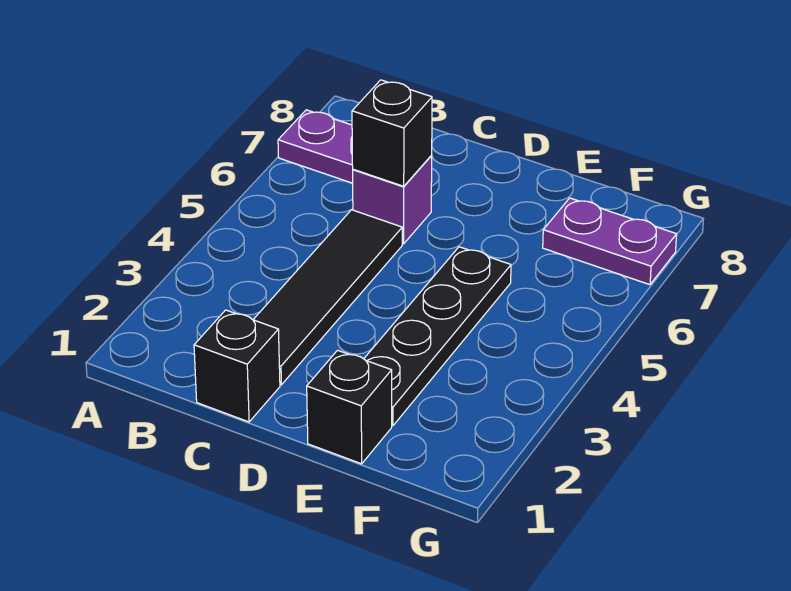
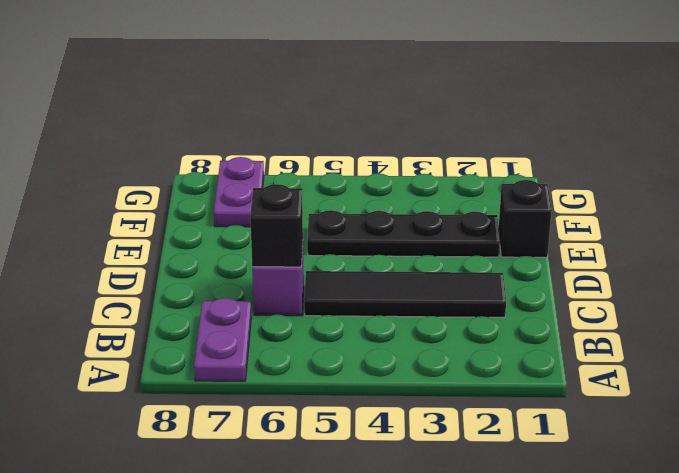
black brick C1 level 1 -> none

